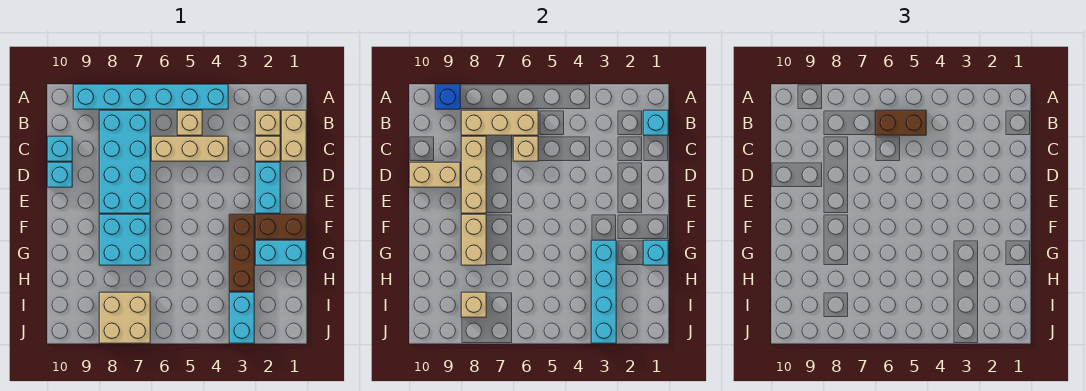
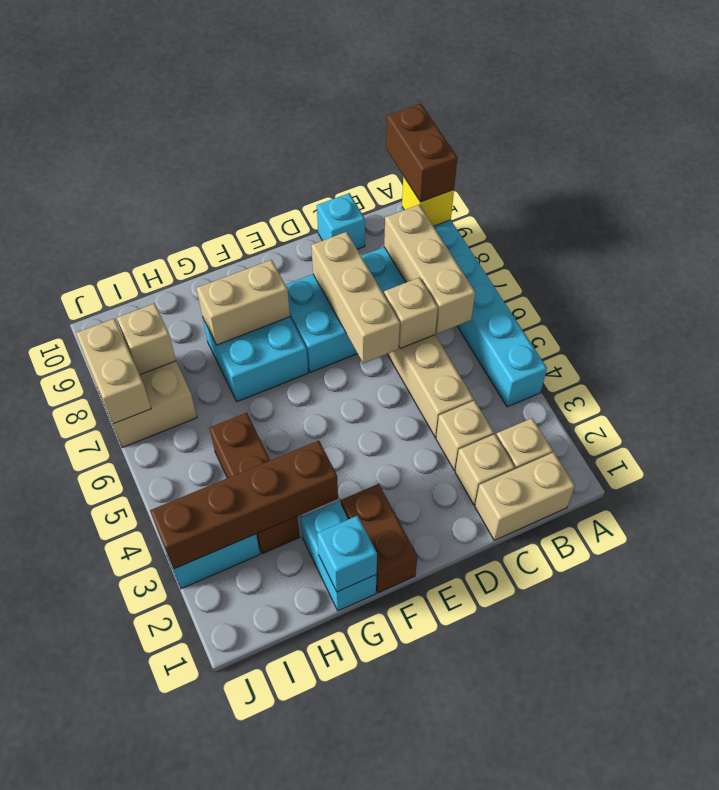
blue brick A9 level 2 -> yellow brick A9 level 2
cyan brick B1 level 2 -> none
tan brick B5 level 1 -> tan brick C3 level 1
brown brick B5:B6 level 3 -> brown brick A9:A10 level 3
tan brick C8:E8 level 2 -> tan brick D6:D8 level 2
cyan brick D2:E2 level 1 -> none
tan brick D9:D10 level 2 -> tan brick J7:J8 level 2
cyan brick D10 level 1 -> none
brown brick F3:H3 level 1 -> brown brick H3:H5 level 1
cyan brick G3:J3 level 2 -> brown brick G3:J3 level 2

